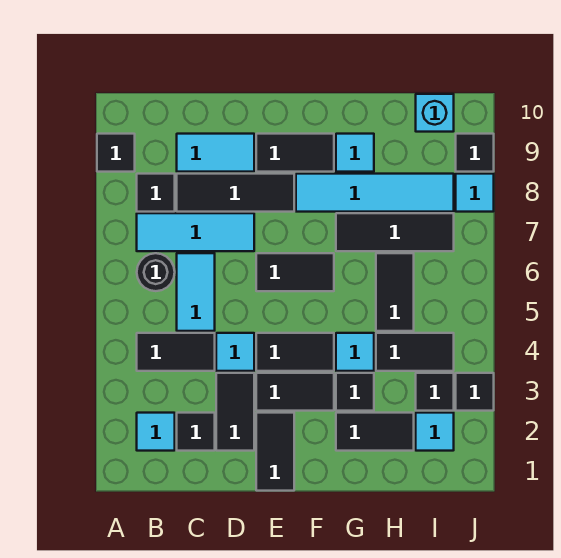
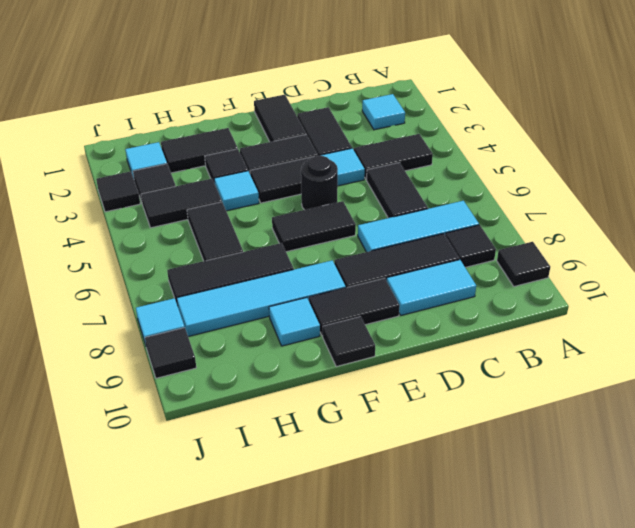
black round brick B6 level 1 -> black round brick E5 level 1
black tile C2 level 1 -> black tile F10 level 1
cyan tile C5:C6 level 1 -> black tile C5:C6 level 1
cyan brick I10 level 1 -> none

